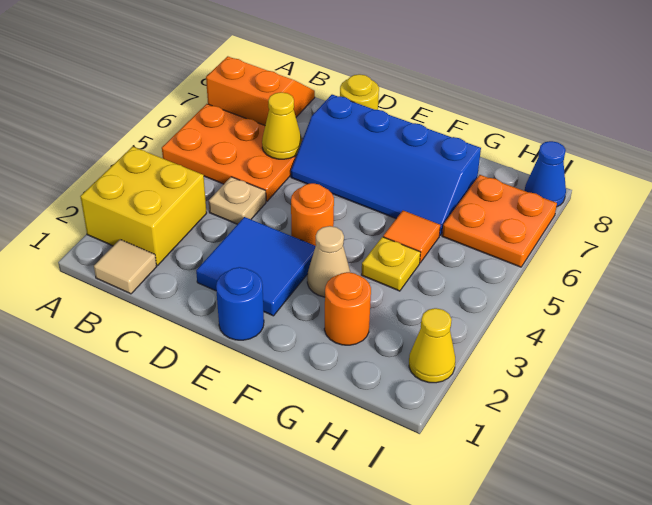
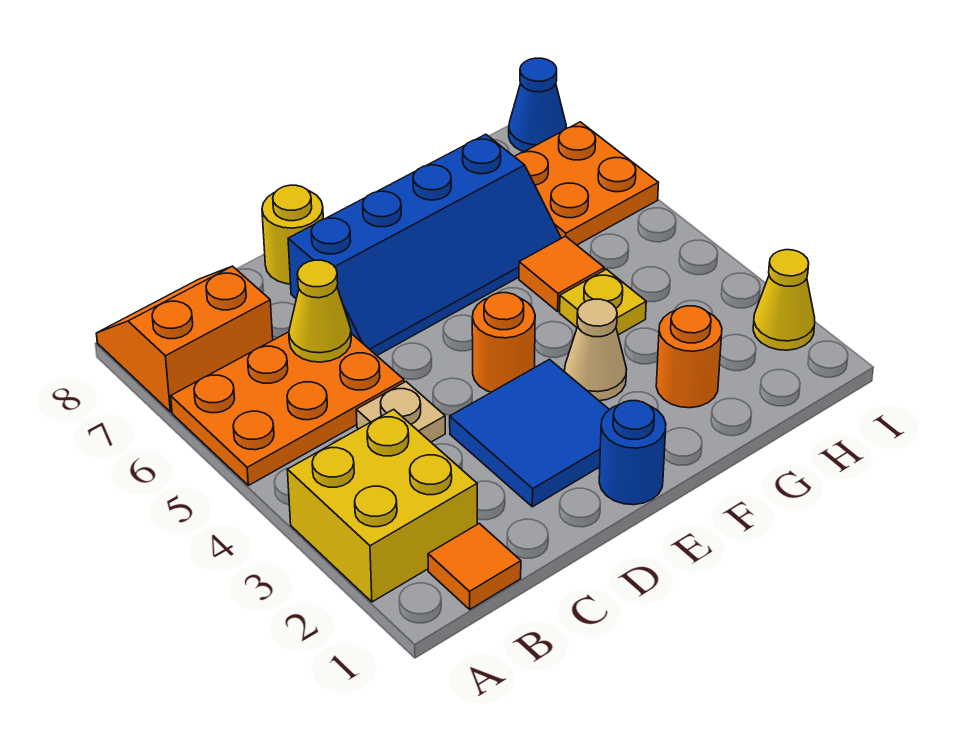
tan tile B1 level 1 -> orange tile B1 level 1

